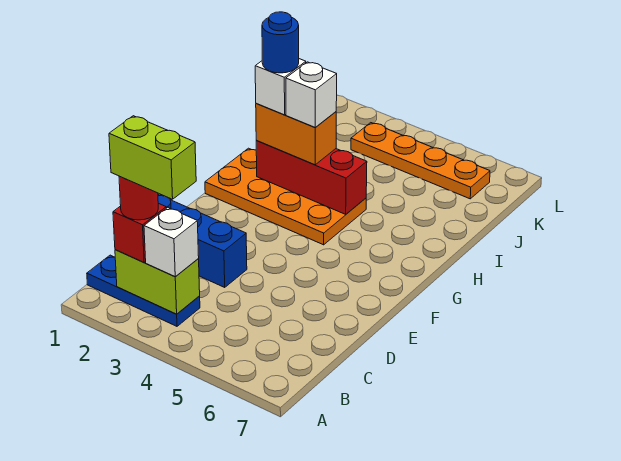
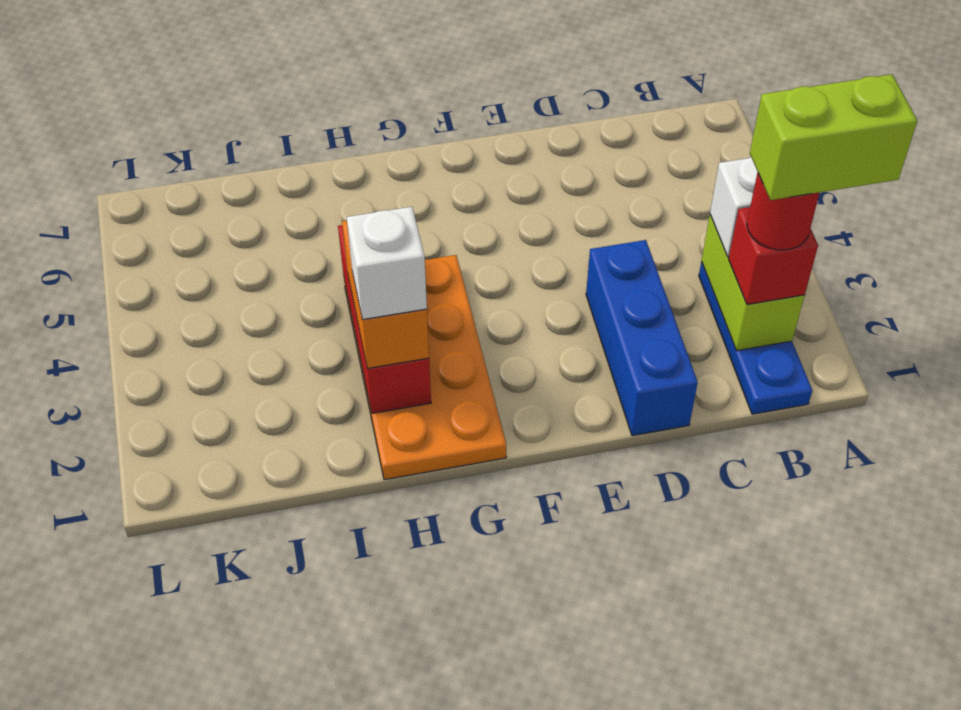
lime brick B2:B3 level 5 -> lime brick A2:B2 level 5
blue round brick H2 level 5 -> none
white brick H3 level 4 -> none
orange plate K3:K6 level 1 -> none

